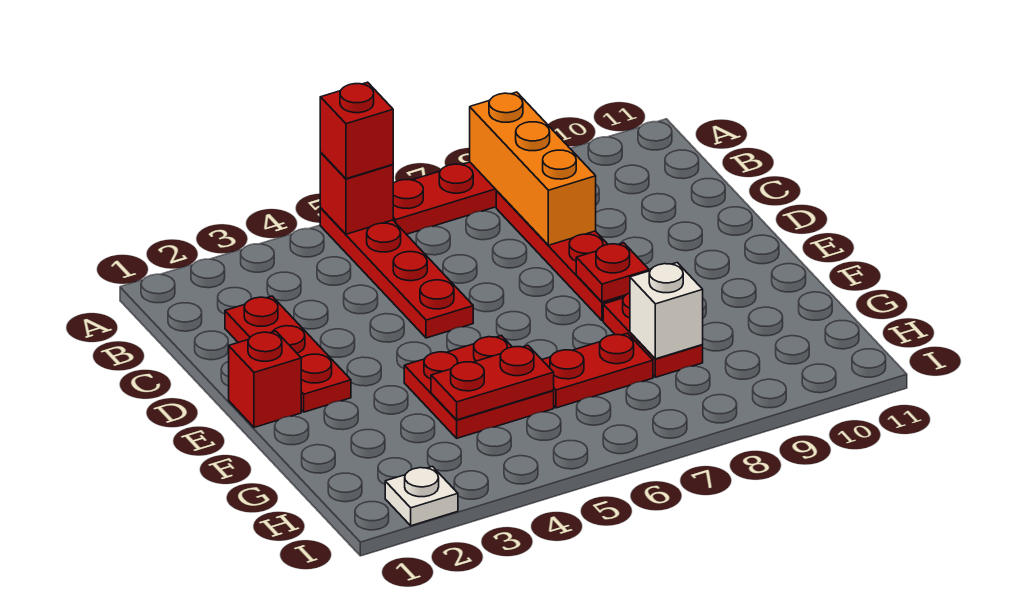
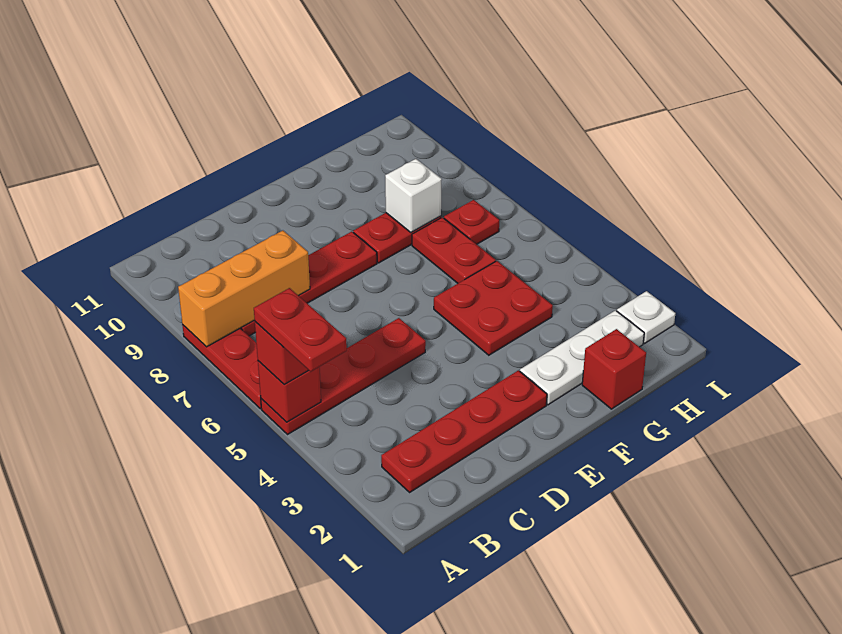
red plate C2:E2 level 1 -> red plate B2:E2 level 1
red brick E1 level 1 -> red brick G1 level 1
red plate E8 level 2 -> red plate H7 level 1
none -> white plate F2:H2 level 1
red plate G4:G5 level 2 -> red plate A4:A5 level 4

